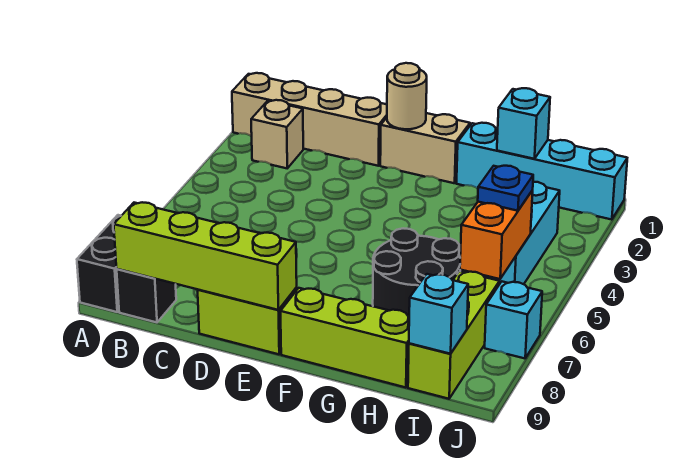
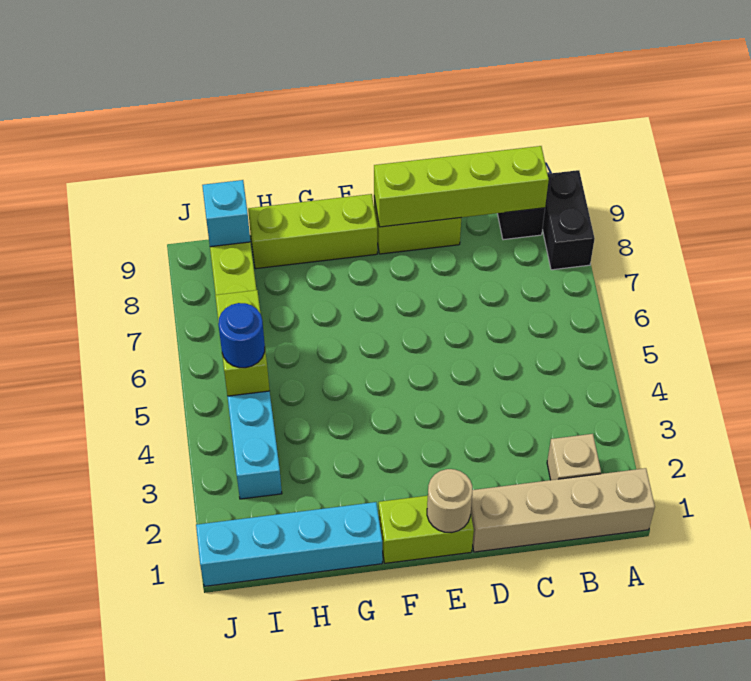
tan brick E1:F1 level 1 -> lime brick E1:F1 level 1
black round brick G6:H7 level 1 -> none
cyan brick H1 level 2 -> none
orange brick I5:I6 level 2 -> lime brick I5:I6 level 2
blue plate I5 level 3 -> blue round brick I5 level 3
cyan brick J7 level 1 -> none

